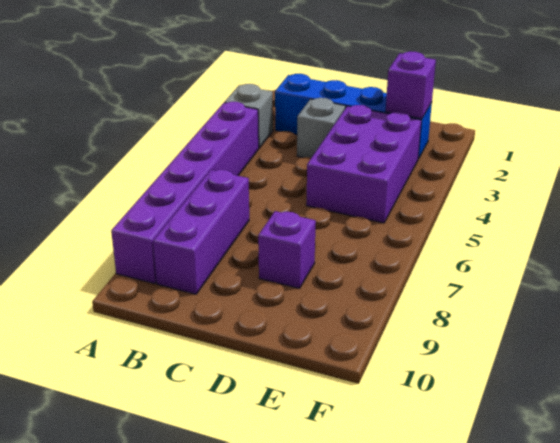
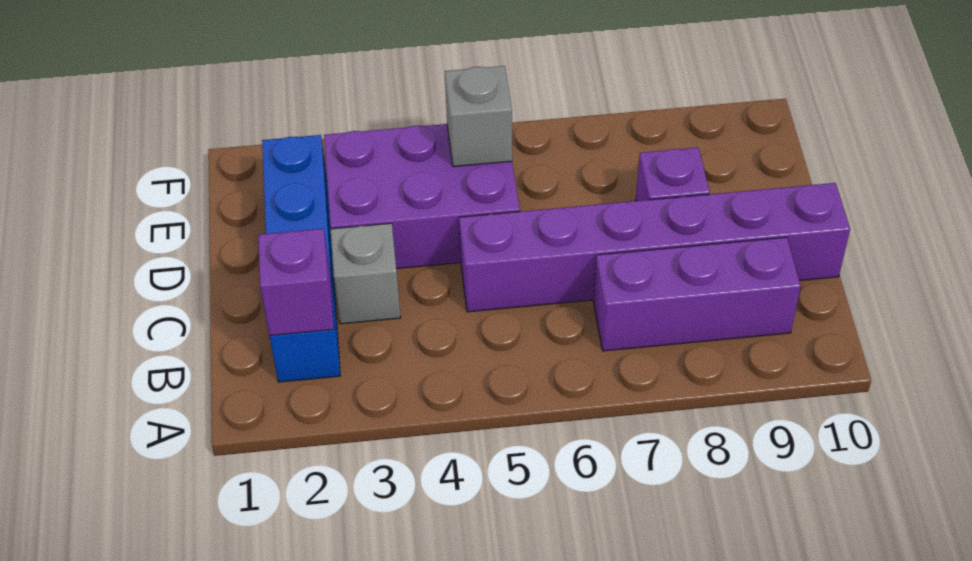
grey brick A3 level 1 -> grey brick E5 level 2
purple brick A4:A9 level 1 -> purple brick C5:C10 level 1
purple brick E2 level 2 -> purple brick B2 level 2

